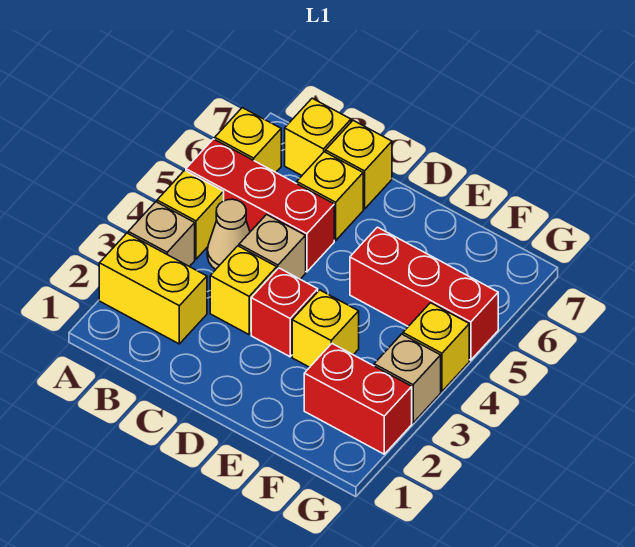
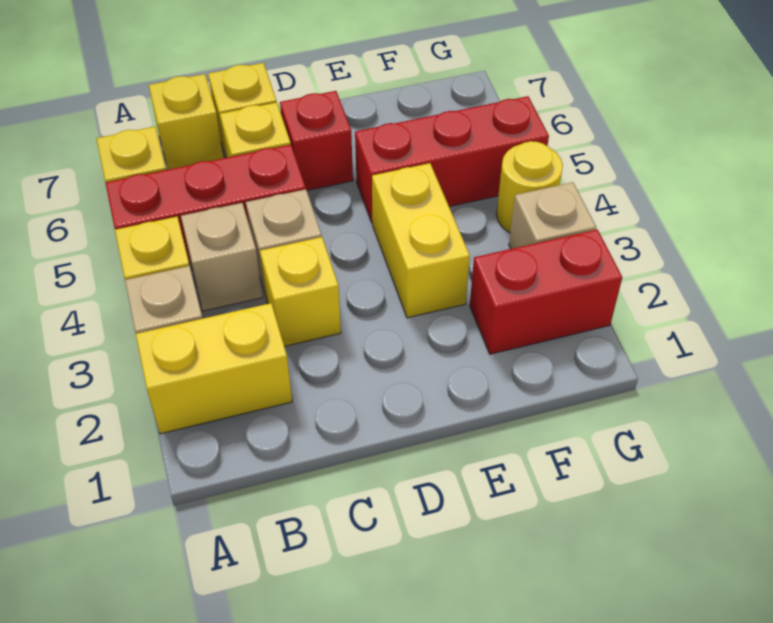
tan cone B4 level 1 -> tan brick B4 level 1
red brick D3 level 1 -> red brick D6 level 1
yellow brick E3 level 1 -> yellow brick E3:E4 level 1
yellow brick G4 level 1 -> yellow round brick G4 level 1

